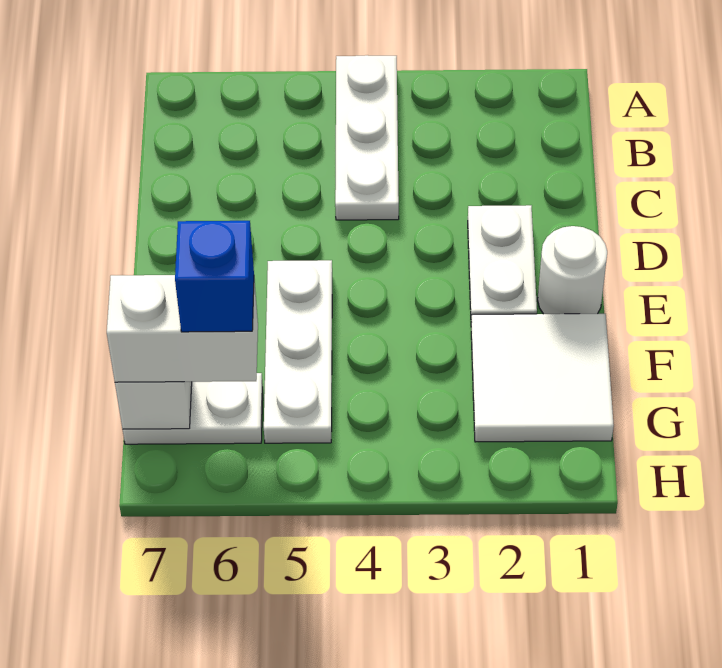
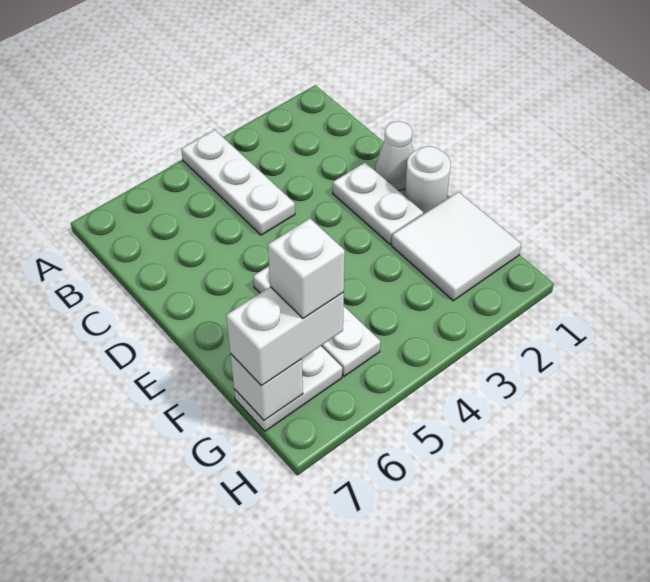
none -> white cone D1 level 1
blue brick G6 level 4 -> white brick G6 level 4

